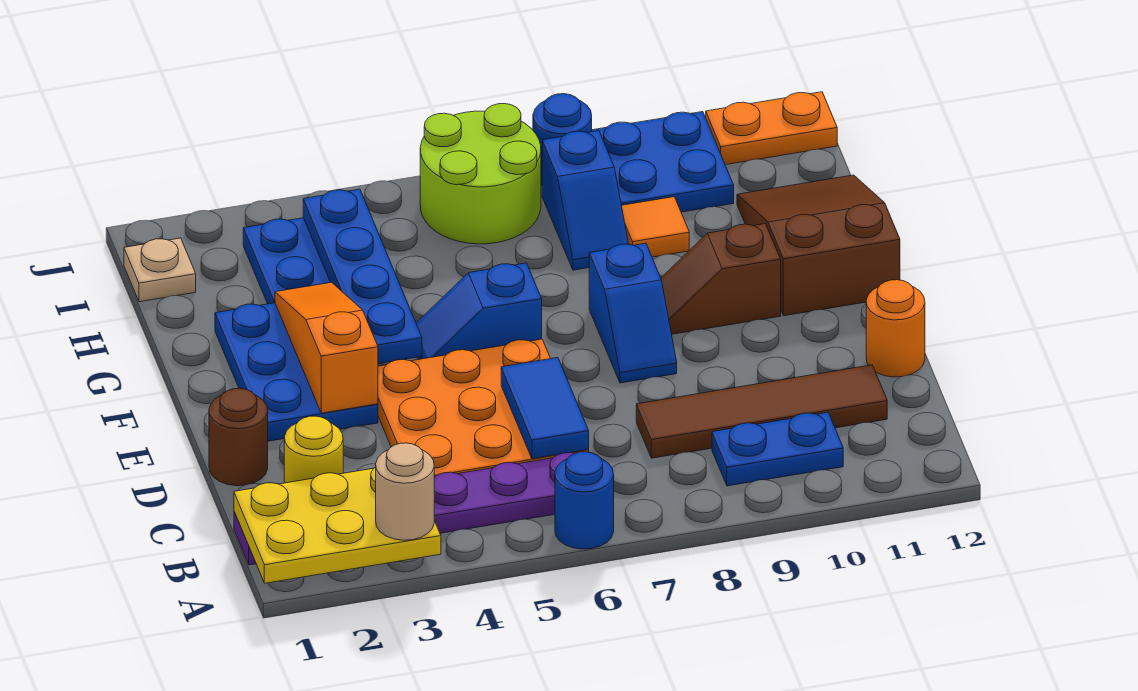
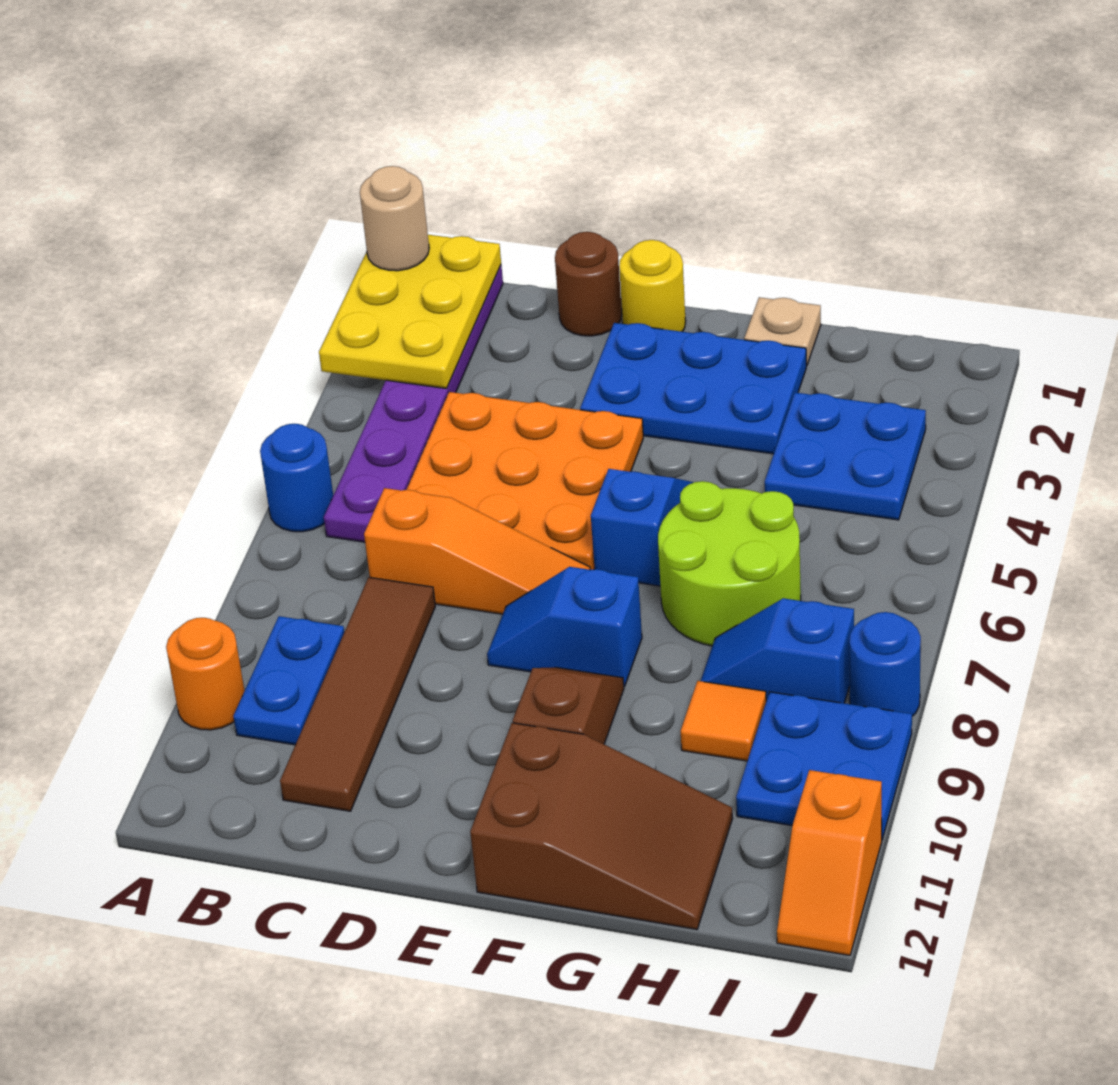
tan round brick A3 level 3 -> tan round brick A1 level 3
yellow round brick C2 level 1 -> yellow round brick E1 level 1
blue tile C6:D6 level 2 -> none
orange round brick D12 level 1 -> orange round brick A10 level 1
orange slope E3:G3 level 2 top E -> orange slope C7:E7 level 1 top C
blue plate F4:I4 level 2 -> none
tan plate I1 level 1 -> tan plate G1 level 1
lime round brick I6:J7 level 1 -> lime round brick G6:H7 level 1
orange plate J11:J12 level 1 -> orange slope J11:J12 level 1 top 11

